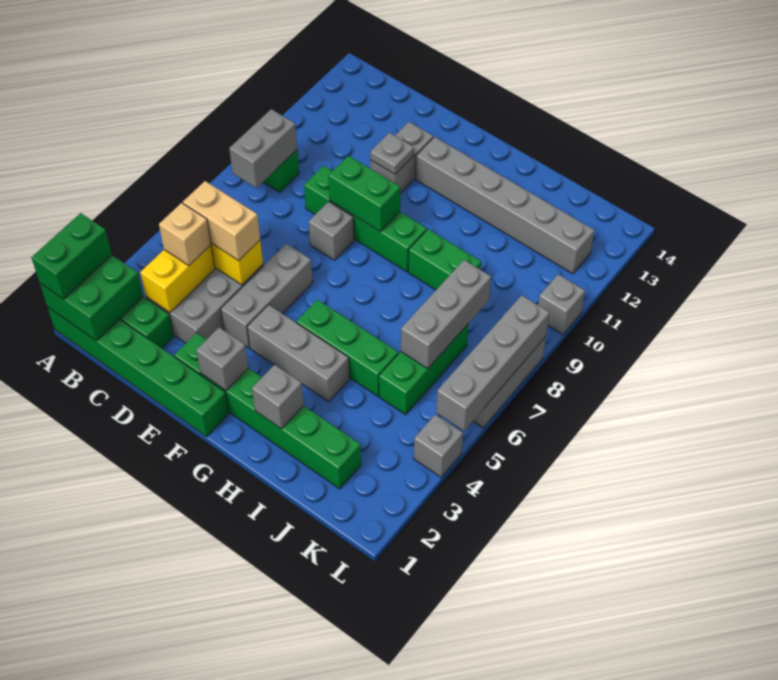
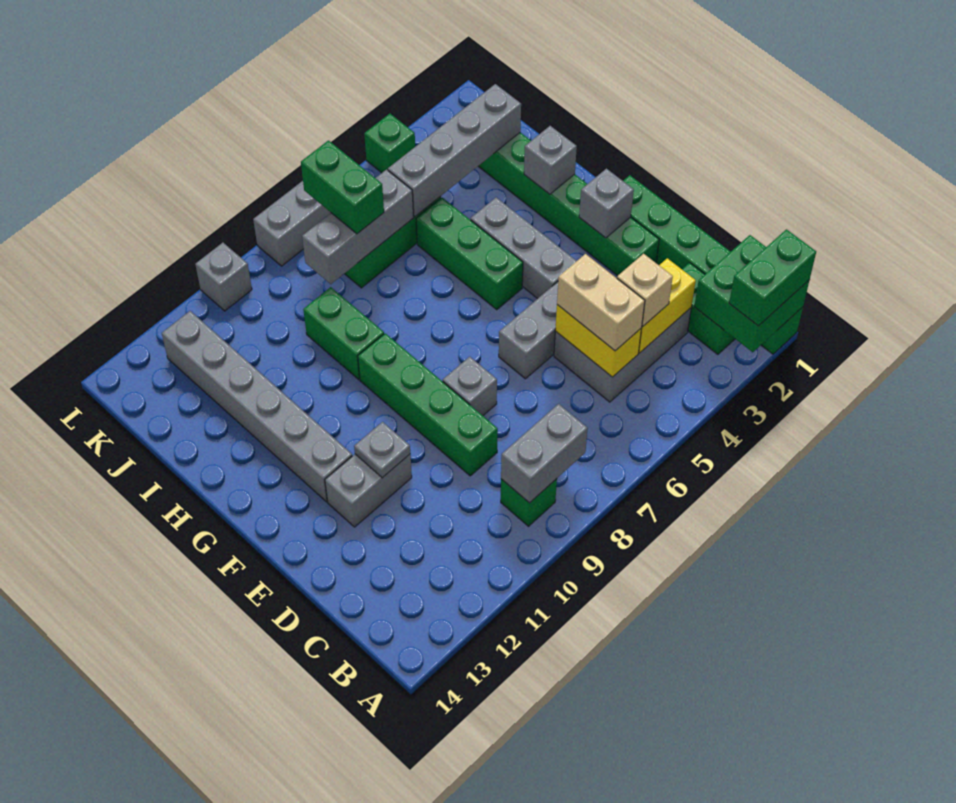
green brick E9:F9 level 2 -> green brick J7:K7 level 3
grey brick L4 level 1 -> green brick L4 level 1
grey brick L5:L8 level 2 -> grey brick J2:J5 level 2

